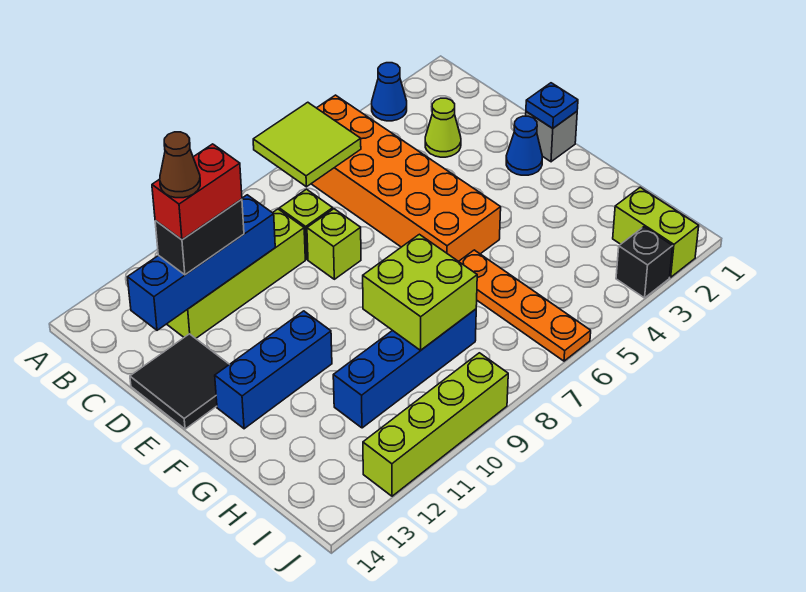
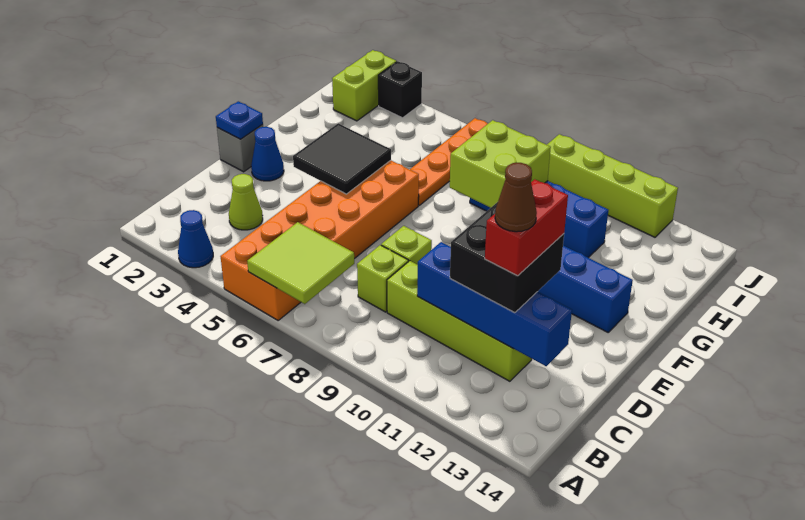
black brick C11:C12 level 3 -> black brick C11:D12 level 3
red brick C11:C12 level 4 -> red brick C12:D12 level 4
black tile D13:E14 level 1 -> black tile E4:F5 level 2

